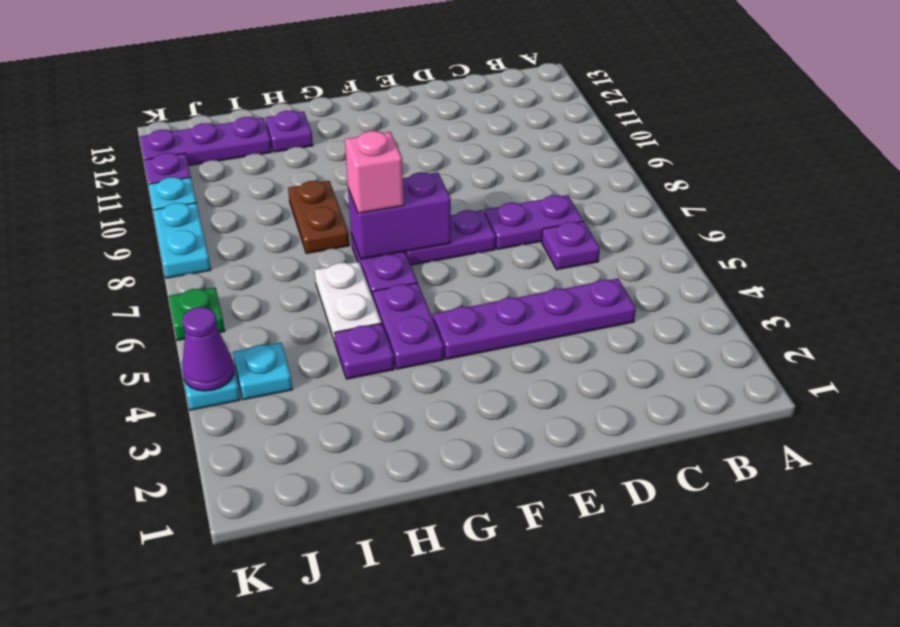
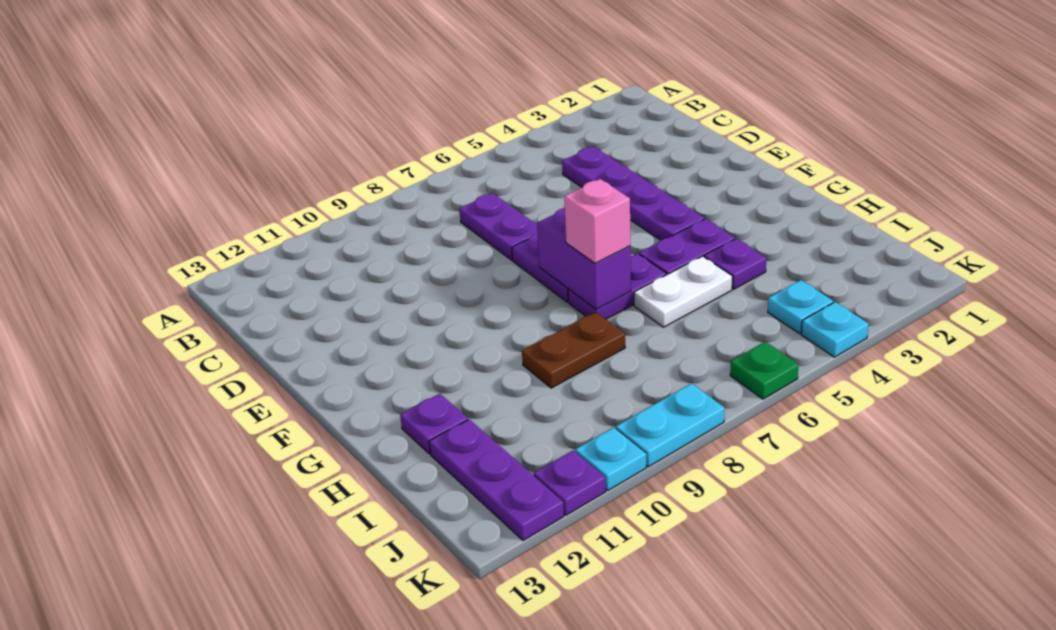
purple plate C6 level 1 -> none
purple cone K4 level 2 -> none

